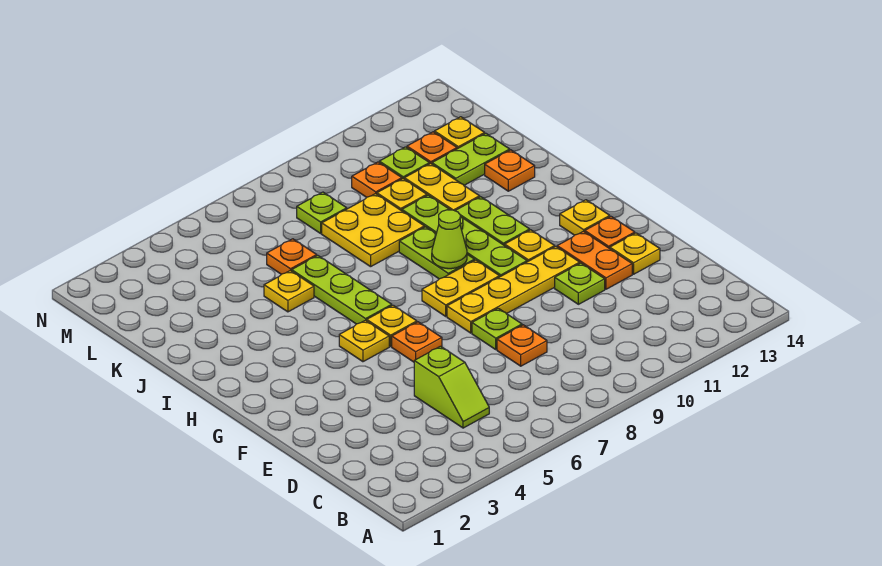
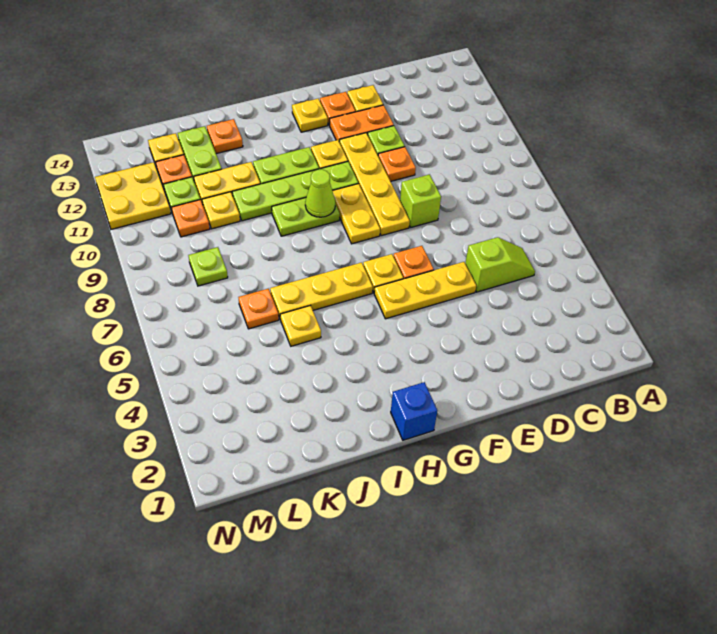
orange plate D8 level 1 -> orange plate E10 level 1
lime plate E8 level 1 -> lime brick E8 level 1
yellow plate G5 level 1 -> yellow plate E5:G5 level 1
none -> blue brick H1 level 1
lime plate H6:J6 level 1 -> yellow plate H6:J6 level 1
yellow plate J8:K9 level 1 -> yellow plate M11:N12 level 1

